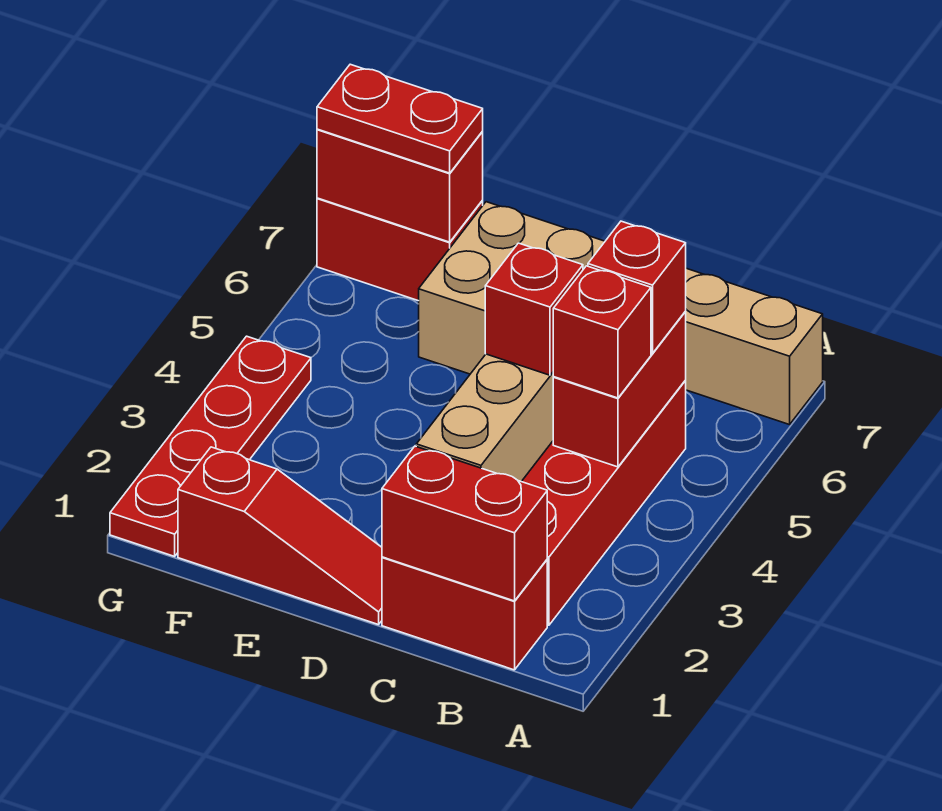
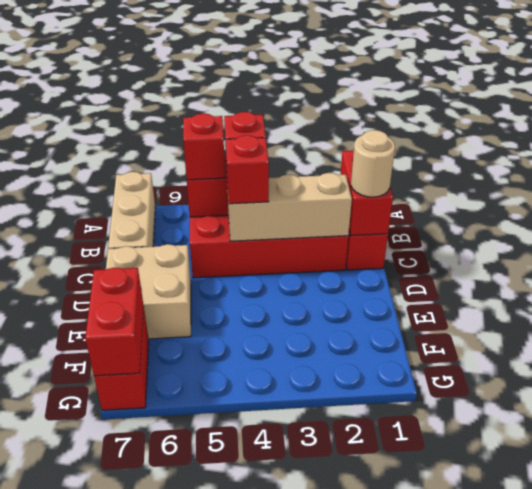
none -> tan round brick C1 level 3
red slope D1:F1 level 1 top F -> none
red plate F7:G7 level 3 -> none
red plate G1:G4 level 1 -> none

